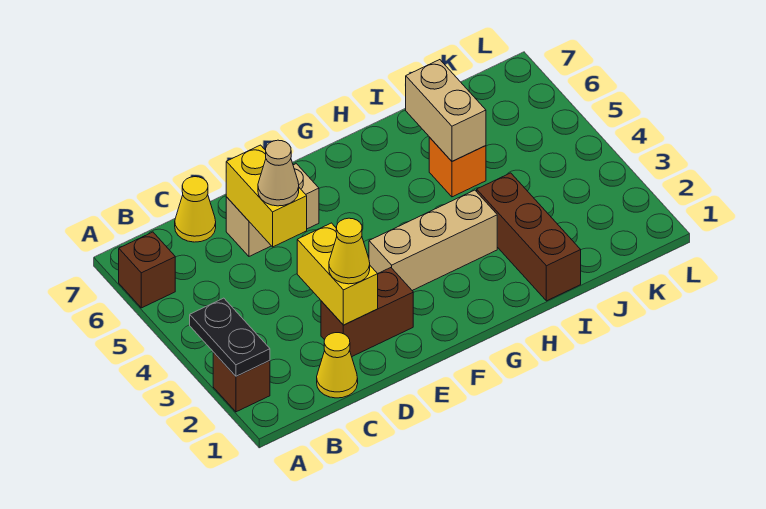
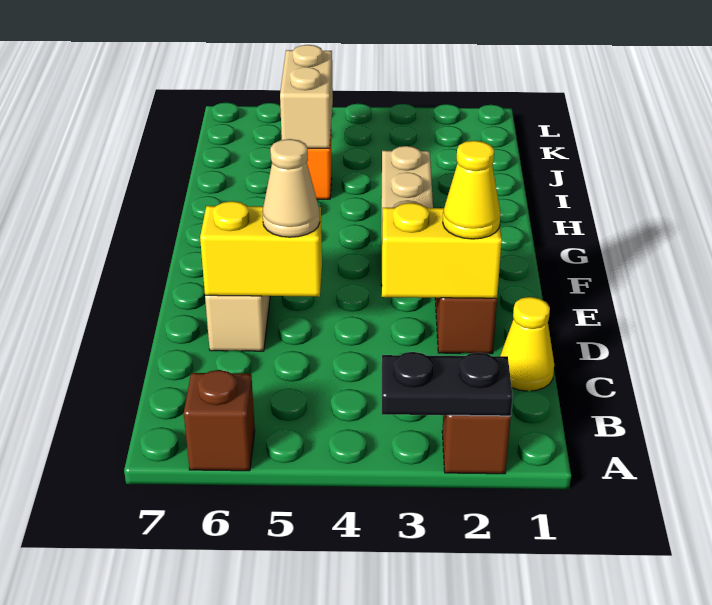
yellow cone C7 level 1 -> none
brown brick I1:I3 level 1 -> none
tan brick I5:I6 level 2 -> tan brick I5:J5 level 2

